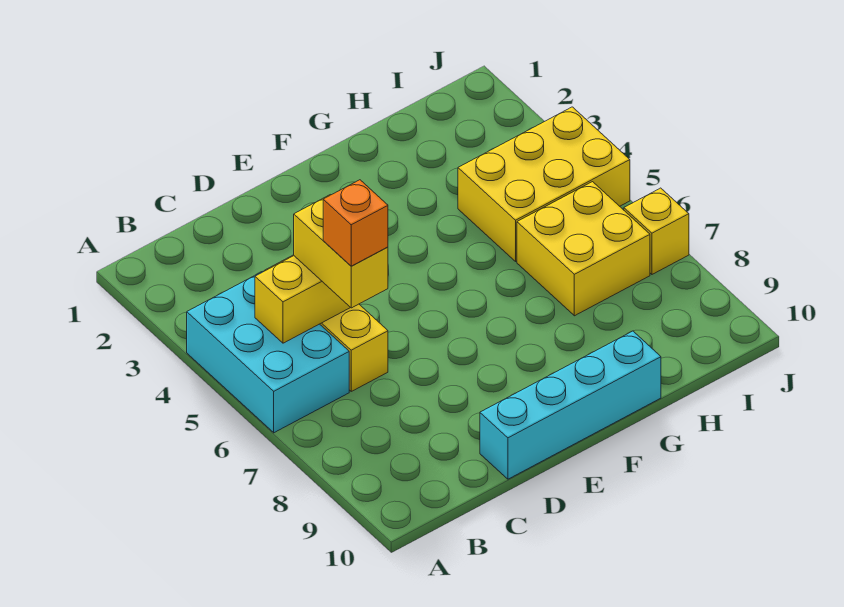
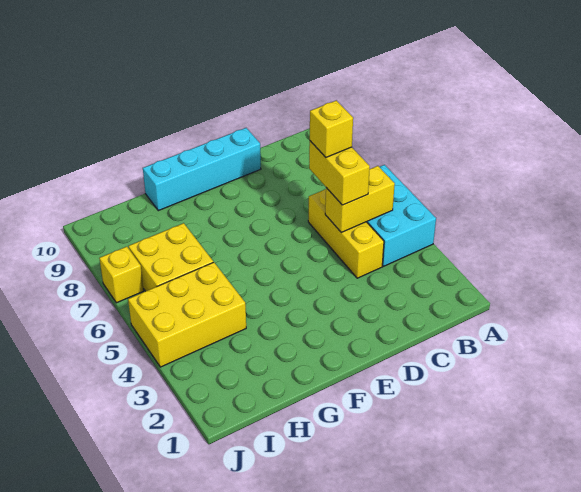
orange brick C6 level 4 -> yellow brick C6 level 4

